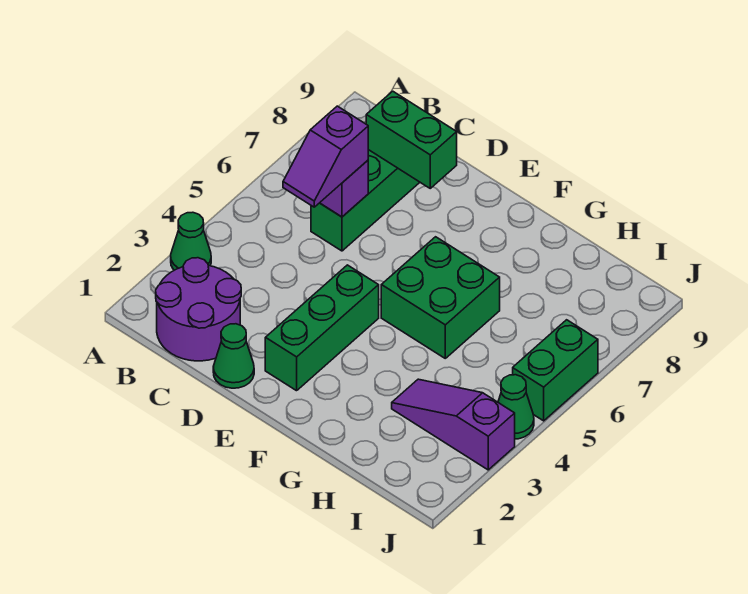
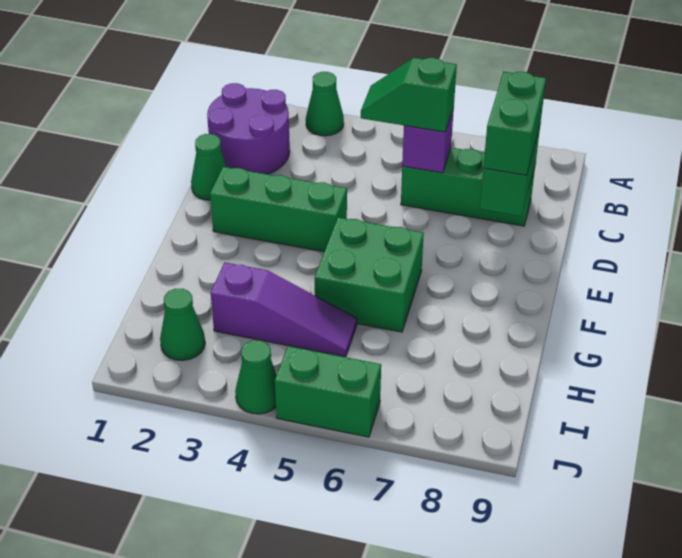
purple slope C5:C6 level 3 top 6 -> green slope C5:C6 level 3 top 6
none -> green brick C8:D8 level 3
purple slope H3:J3 level 1 top J -> purple slope H3:H5 level 1 top 3
none -> green cone I2 level 1

